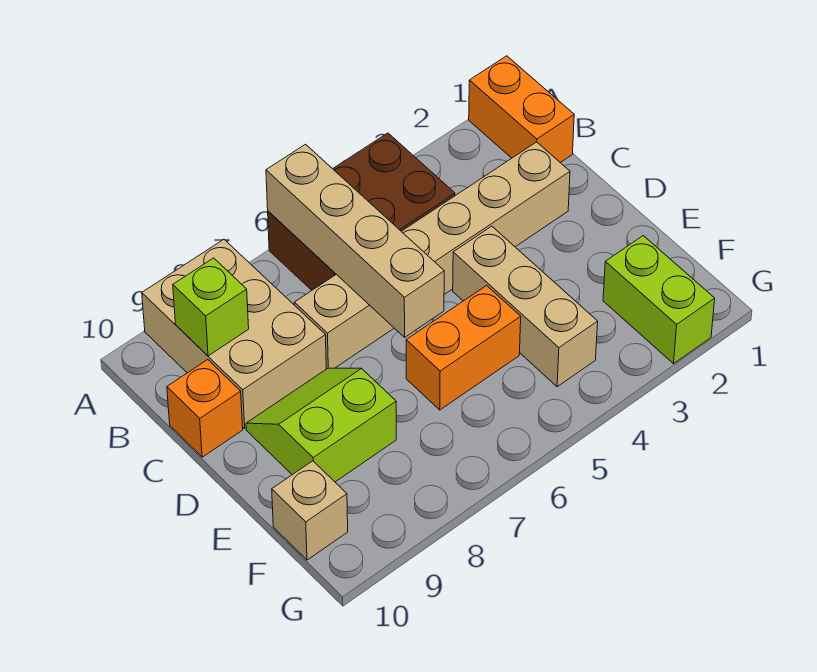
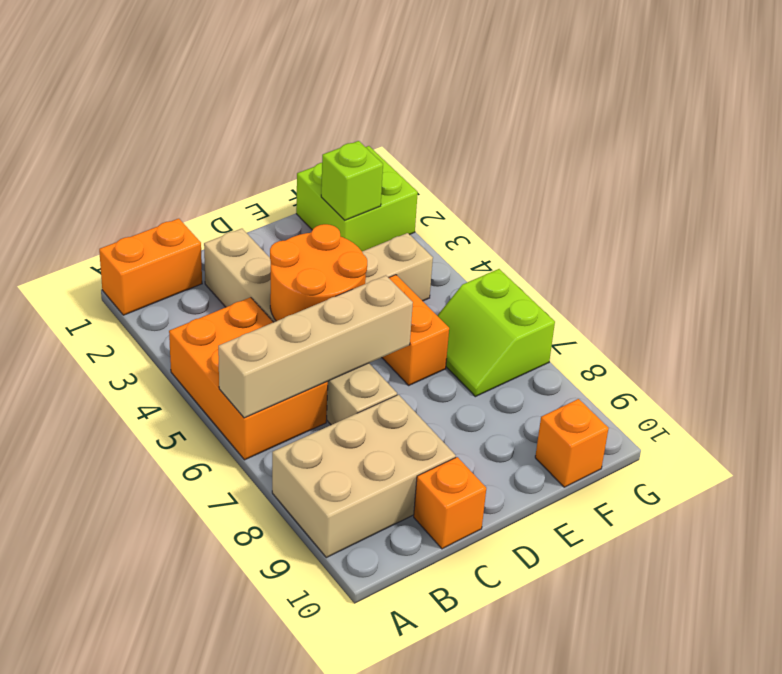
brown brick A4:B6 level 1 -> orange brick A4:B6 level 1
lime brick B9 level 2 -> lime brick F2 level 2
none -> orange round brick C4:D5 level 2
lime slope D8:E9 level 1 top E -> lime slope F6:G7 level 1 top G
lime brick F2:G2 level 1 -> lime brick F1:G2 level 1
tan brick F10 level 1 -> orange brick F10 level 1

